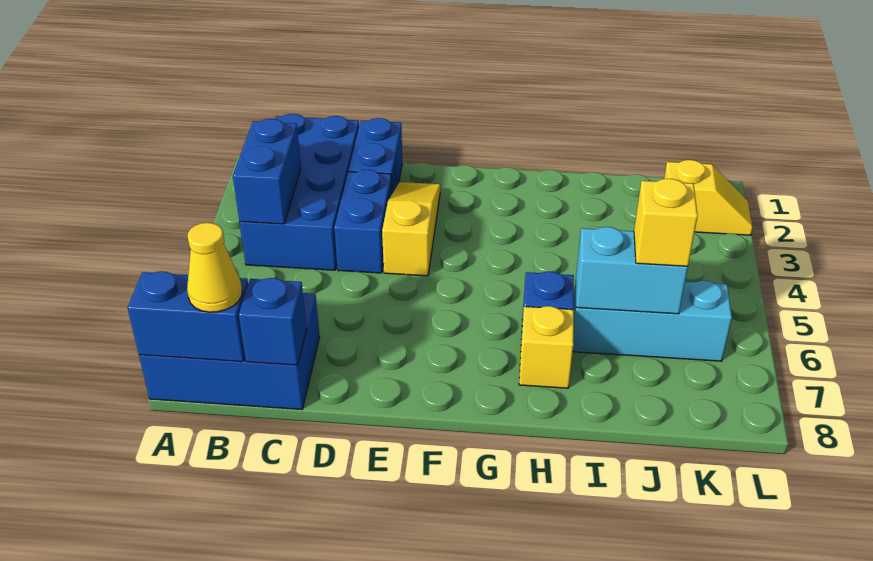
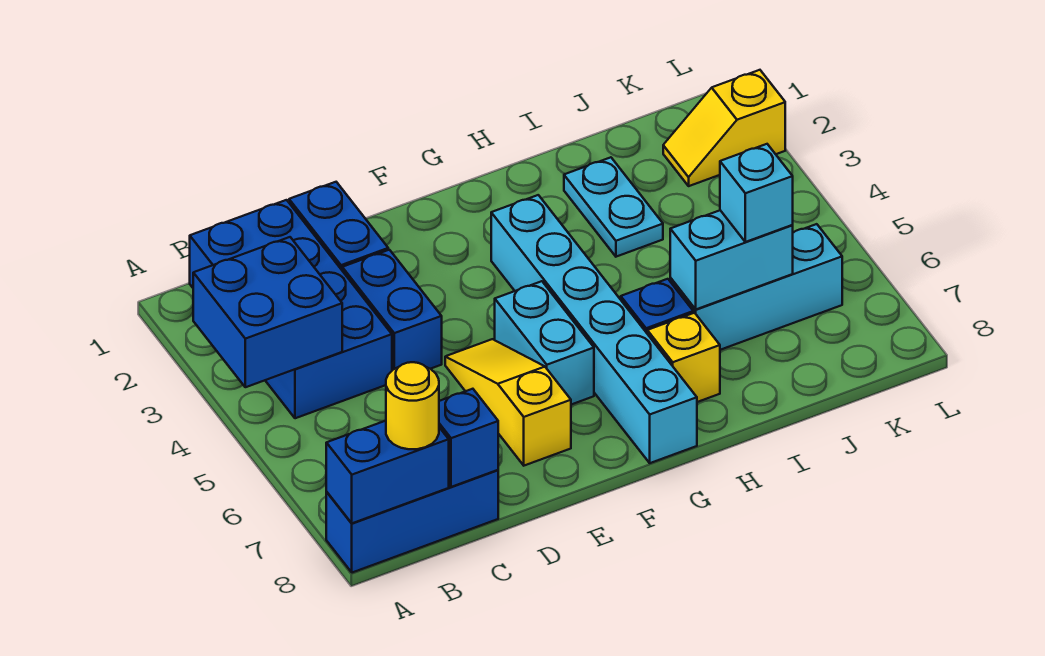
blue brick A7:C8 level 1 -> blue brick A8:C8 level 1
blue brick B3:B4 level 2 -> blue brick A3:B4 level 2
yellow cone B8 level 3 -> yellow round brick B8 level 3
yellow slope E2:E4 level 1 top 4 -> yellow slope E5:E7 level 1 top 7
none -> cyan brick F5:F6 level 1
none -> cyan brick G3:G8 level 1
none -> cyan plate I2:I3 level 1
yellow brick J6 level 3 -> cyan brick J6 level 3
yellow slope K2:L2 level 1 top K -> yellow slope K2:L2 level 1 top L

